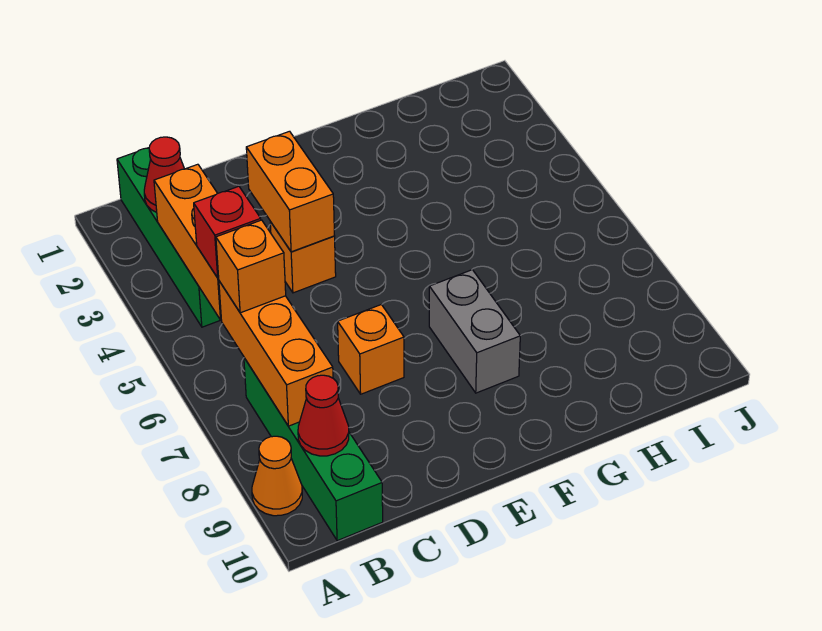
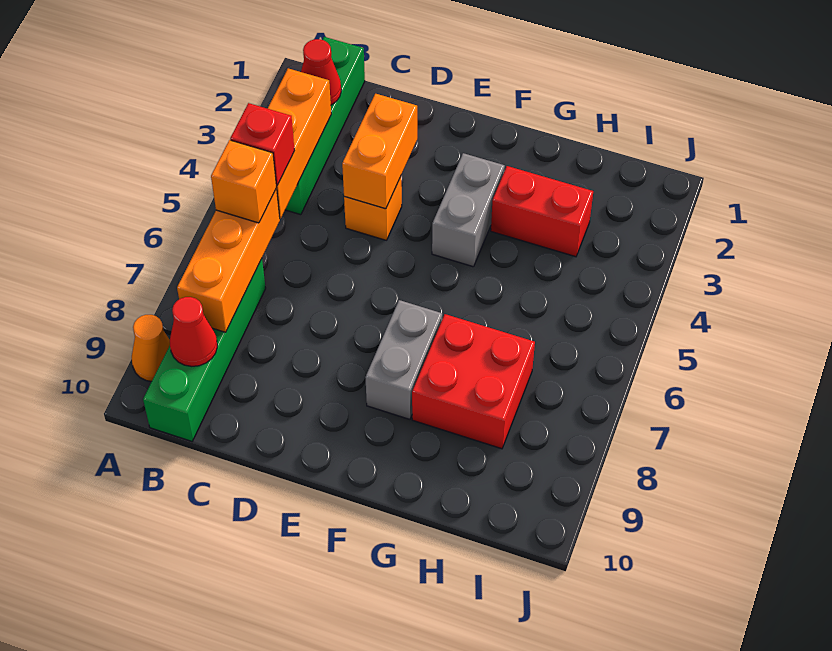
orange brick D7 level 1 -> none
none -> grey brick F3:F4 level 1
none -> red brick G3:H3 level 1
none -> red brick G7:H8 level 1

